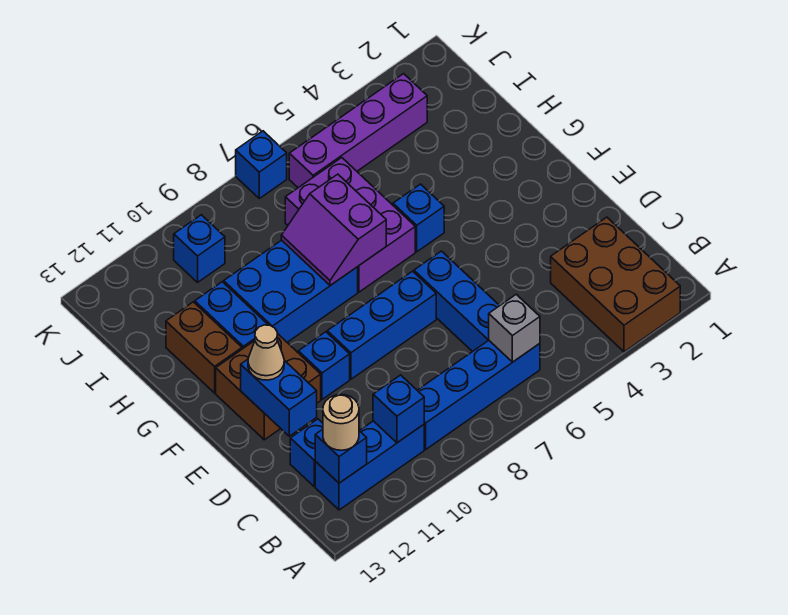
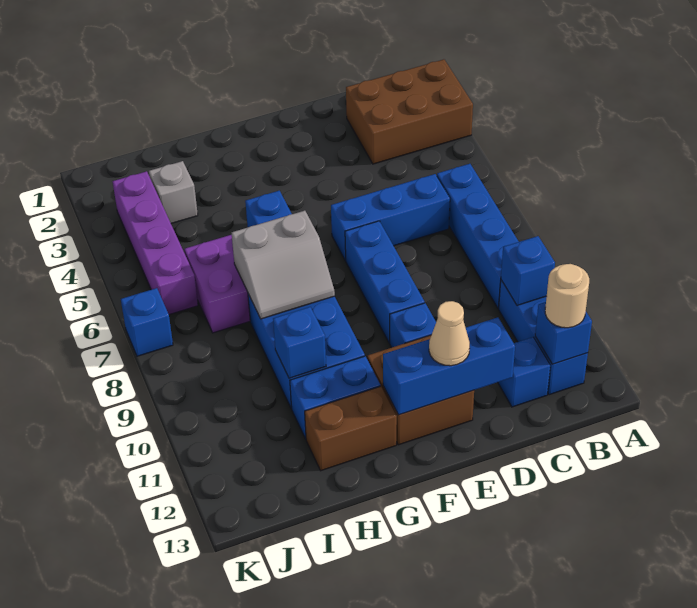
grey brick B6 level 2 -> grey brick I3 level 1
blue brick D12:E12 level 2 -> blue brick D12:F12 level 2
purple slope G7:H8 level 2 top 7 -> grey slope G7:H8 level 2 top 7
blue brick J10 level 1 -> blue brick H10 level 2

